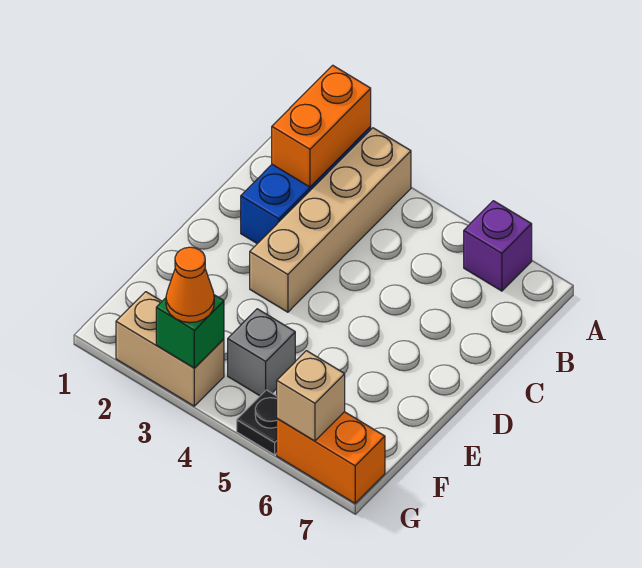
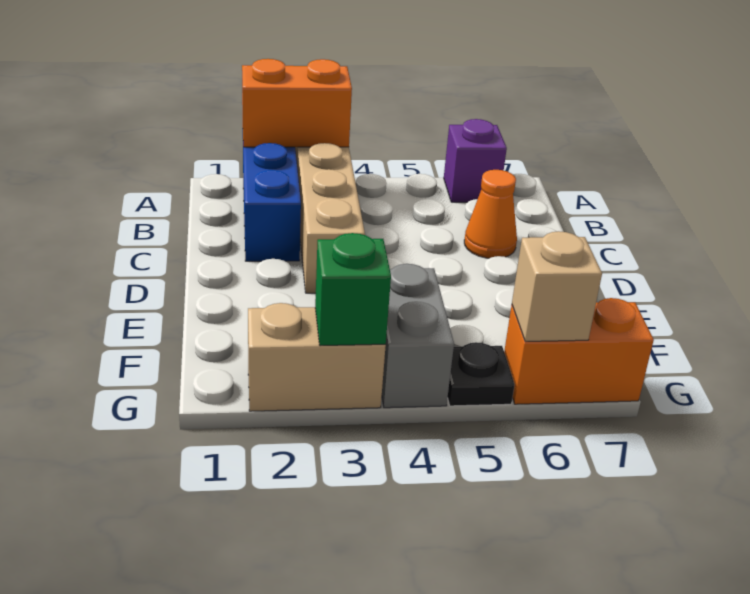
orange brick A2:B2 level 2 -> orange brick A2:A3 level 2
grey brick F4 level 1 -> grey brick F4:G4 level 1
orange cone G3 level 3 -> orange cone C6 level 1

